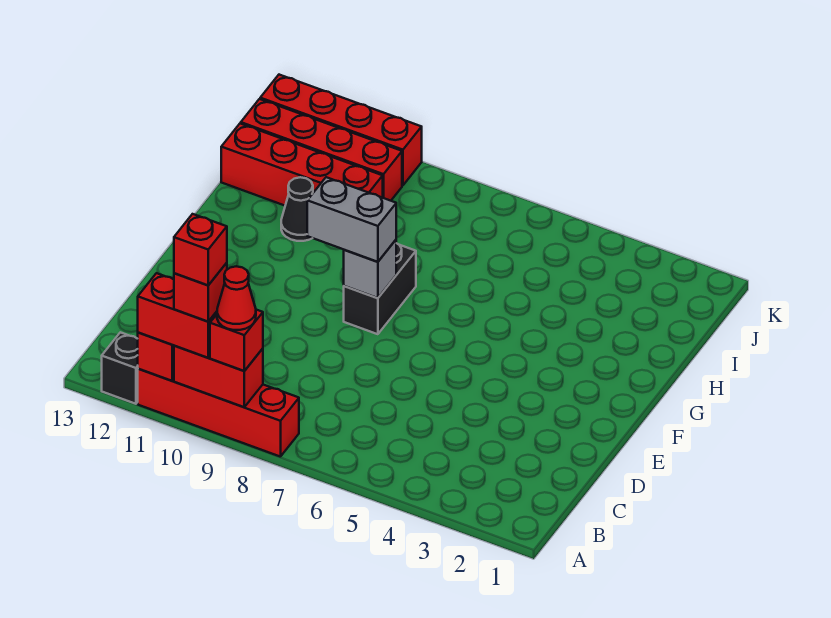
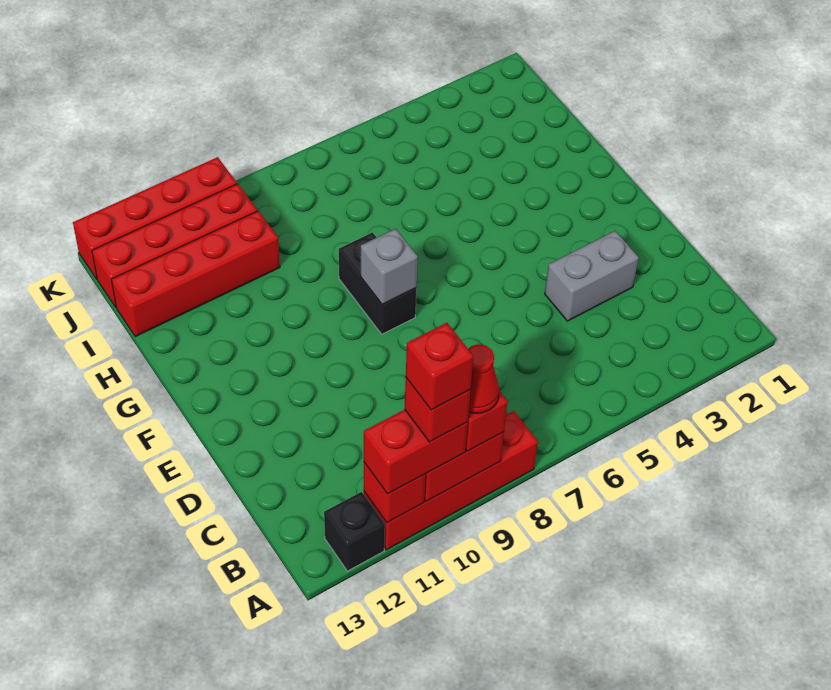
grey brick F8:F9 level 3 -> grey brick D3:D4 level 1
black cone H11 level 1 -> none

